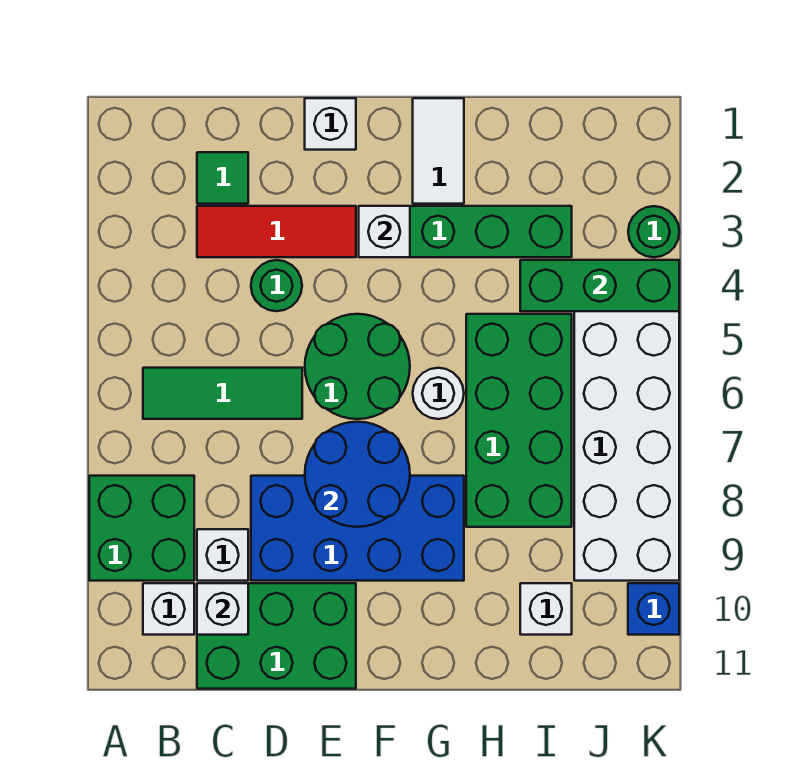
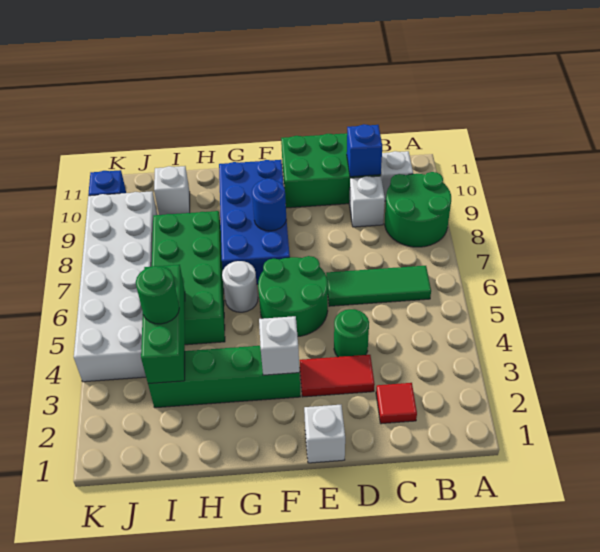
green brick A8:B9 level 1 -> green round brick A8:B9 level 1
green tile C2 level 1 -> red tile C2 level 1
red tile C3:E3 level 1 -> red tile D3:E3 level 1
white brick C10 level 2 -> blue brick C10 level 2
blue brick D8:G9 level 1 -> blue brick F7:G10 level 1
blue round brick E7:F8 level 2 -> blue round brick F8 level 2
white tile G1:G2 level 1 -> none
green brick I4:K4 level 2 -> green brick I3:I5 level 2
green round brick K3 level 1 -> green round brick I4 level 3

